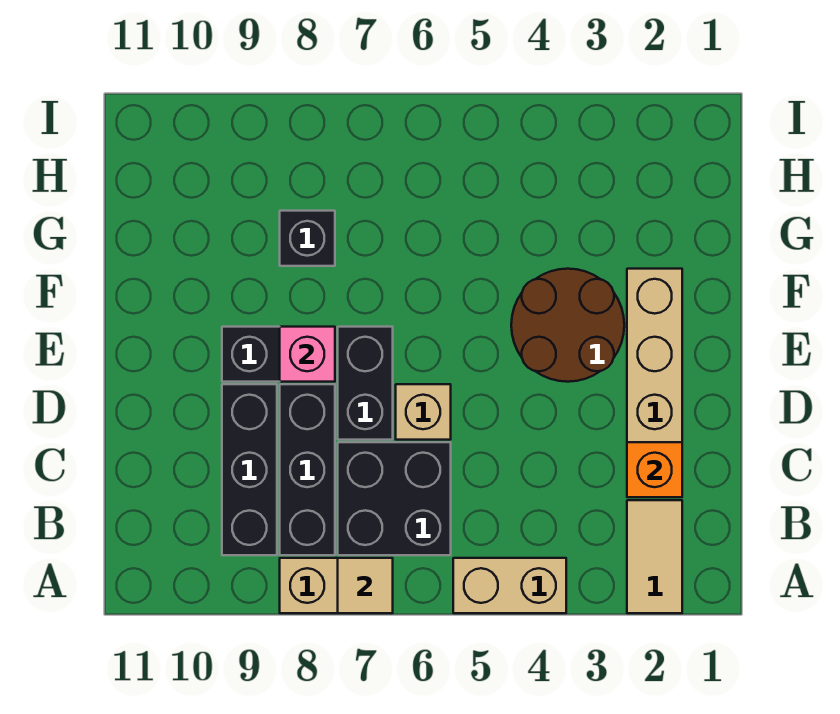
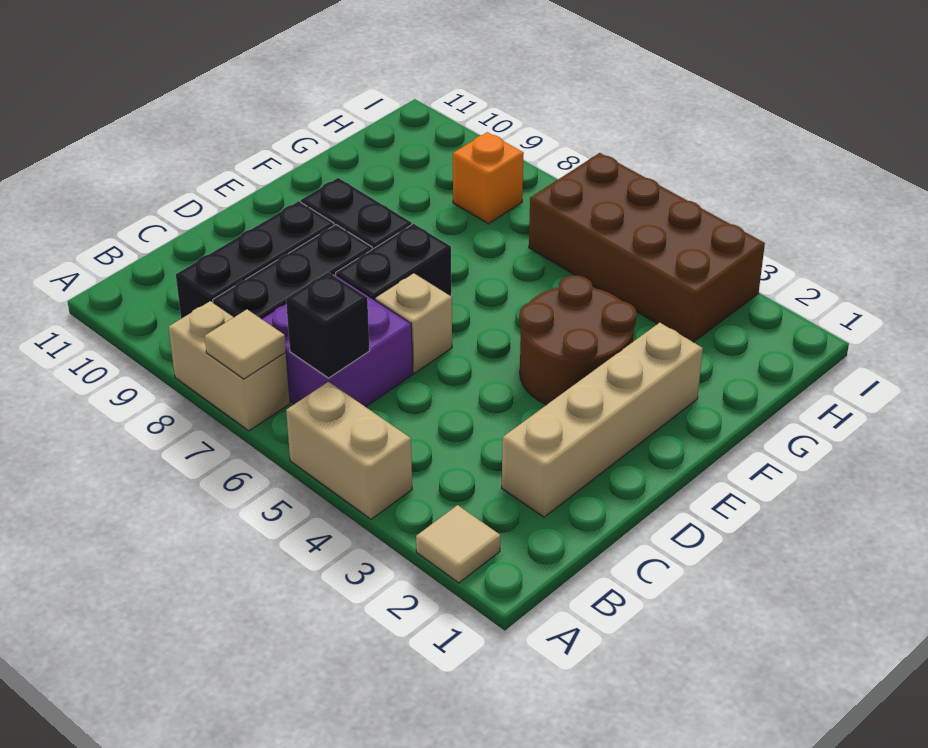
tan tile A2:B2 level 1 -> tan tile A2 level 1
black brick B6:C7 level 1 -> purple brick B6:C7 level 1
orange brick C2 level 2 -> orange brick H8 level 1
pink brick E8 level 2 -> none
black brick G8 level 1 -> black brick B6 level 2
none -> brown brick H3:I6 level 1

